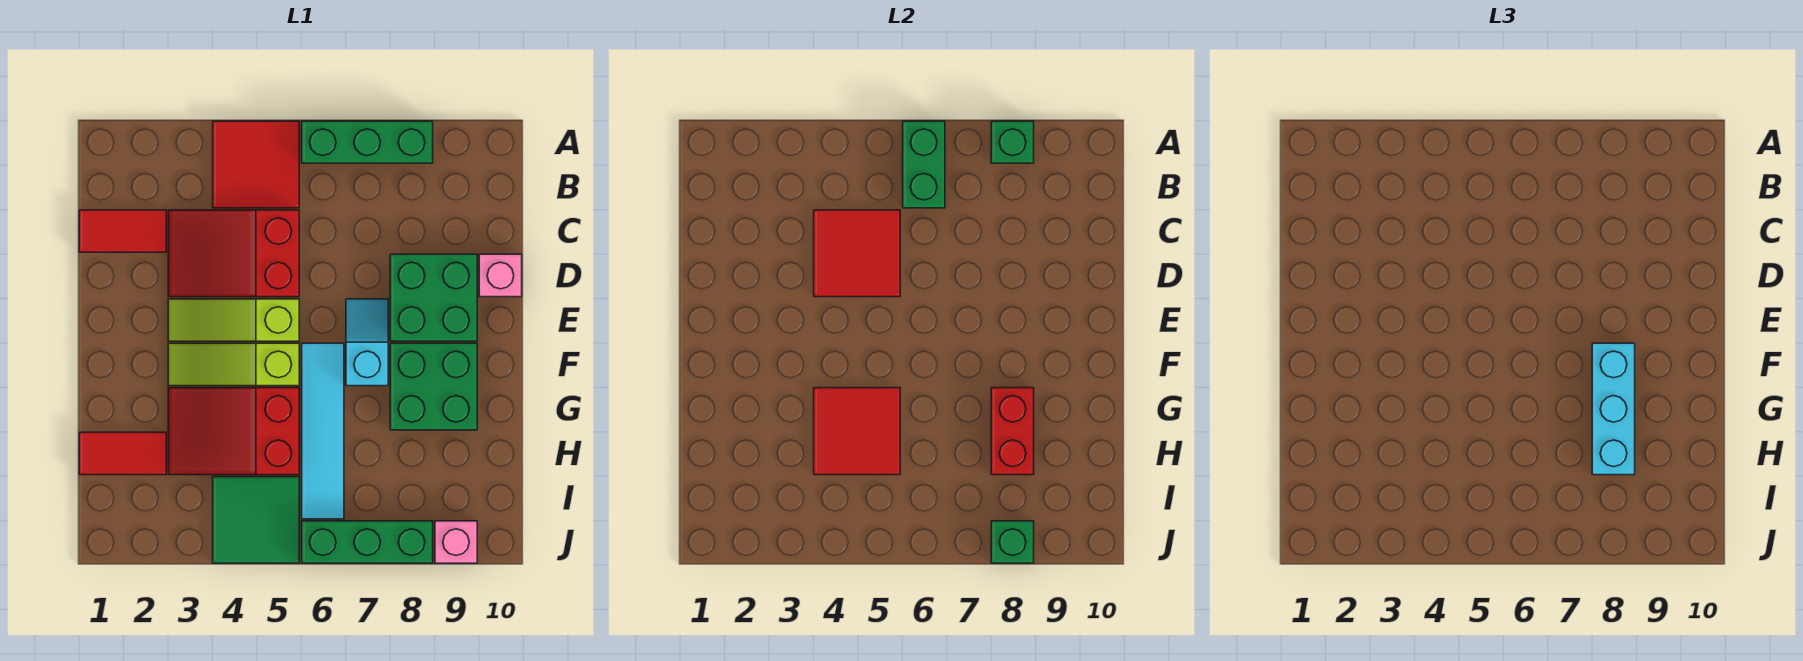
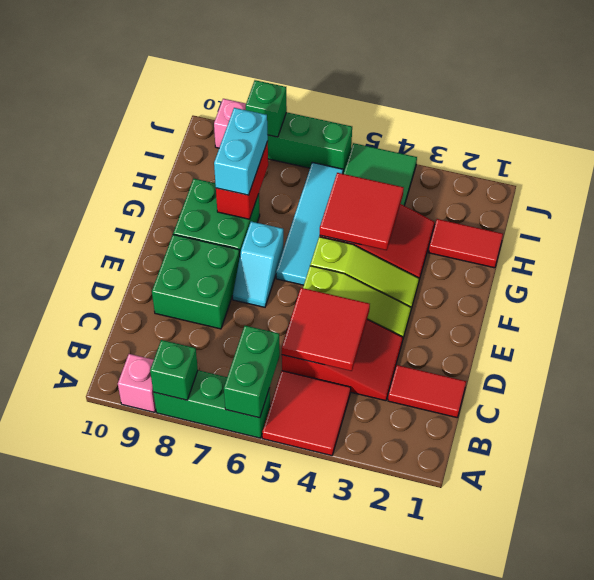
pink brick D10 level 1 -> pink brick A9 level 1
cyan brick F8:H8 level 3 -> cyan brick G8:H8 level 3

